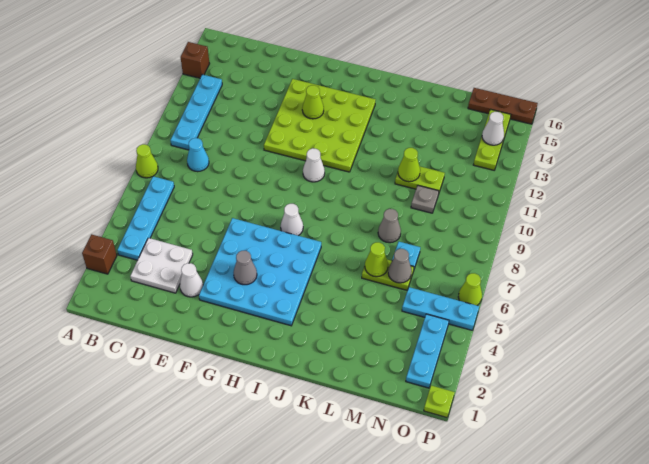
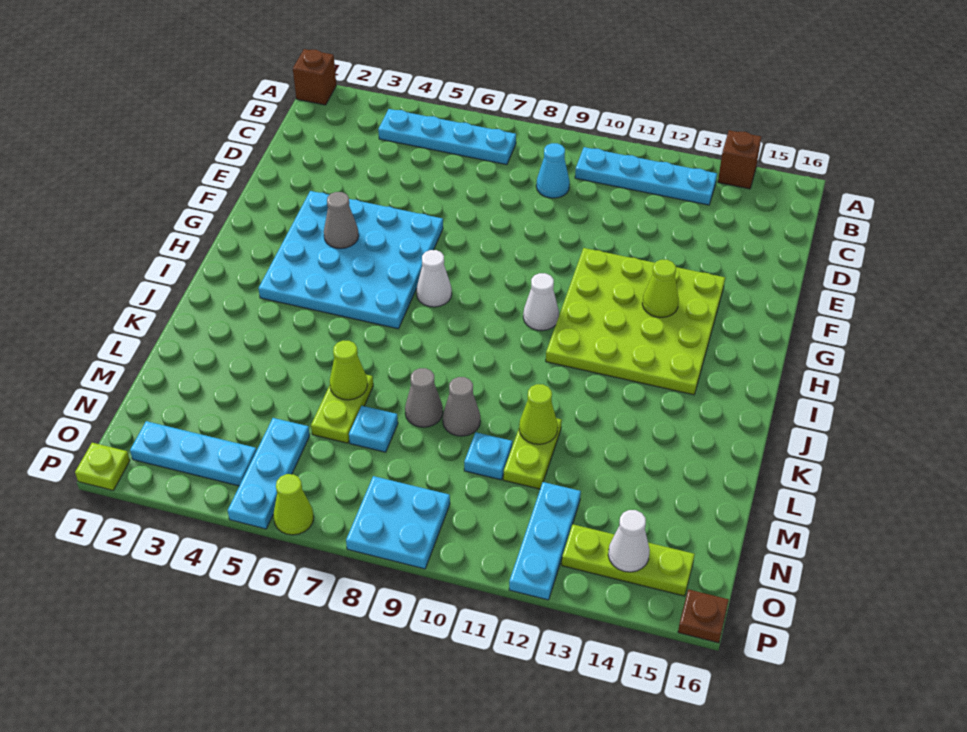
brown brick A3 level 1 -> brown brick A1 level 1
lime cone A8 level 1 -> none
white plate C3:D4 level 1 -> none
white cone E3 level 1 -> none
grey cone M6 level 2 -> grey cone L9 level 1
grey plate M10 level 1 -> cyan plate M10 level 1
none -> cyan plate N12:P12 level 1
brown plate N16:P16 level 1 -> brown plate P16 level 1
none -> cyan plate O8:P9 level 1

